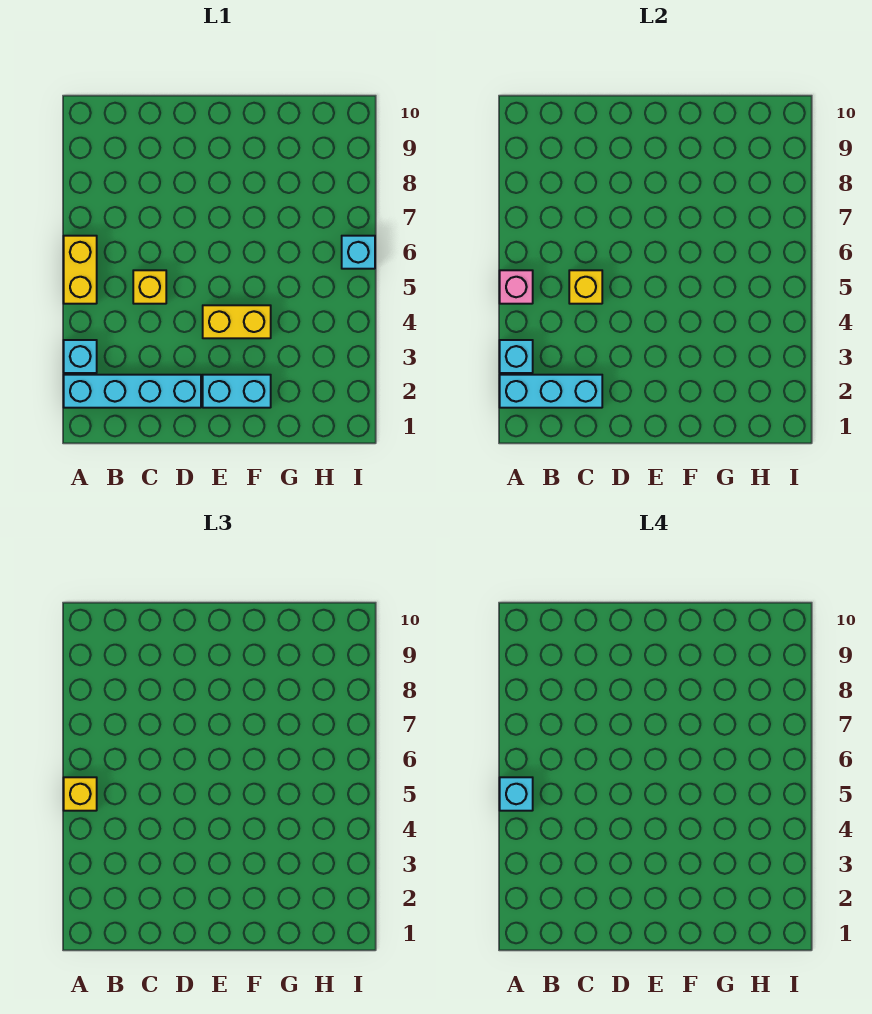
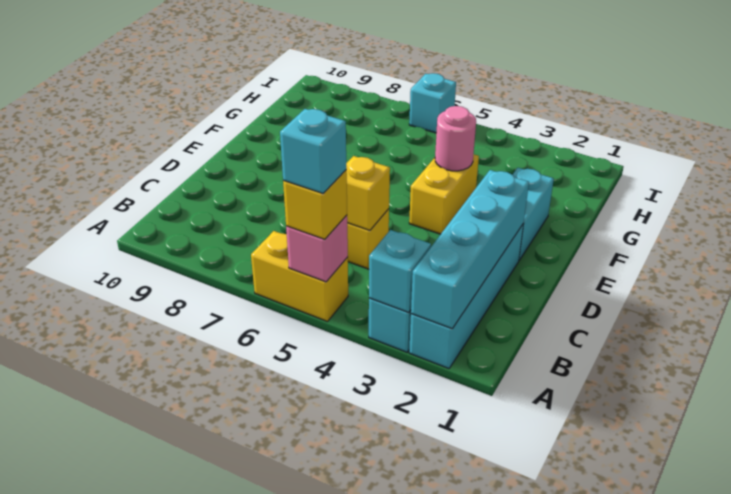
cyan brick A2:C2 level 2 -> cyan brick A2:D2 level 2
none -> pink round brick F4 level 2

